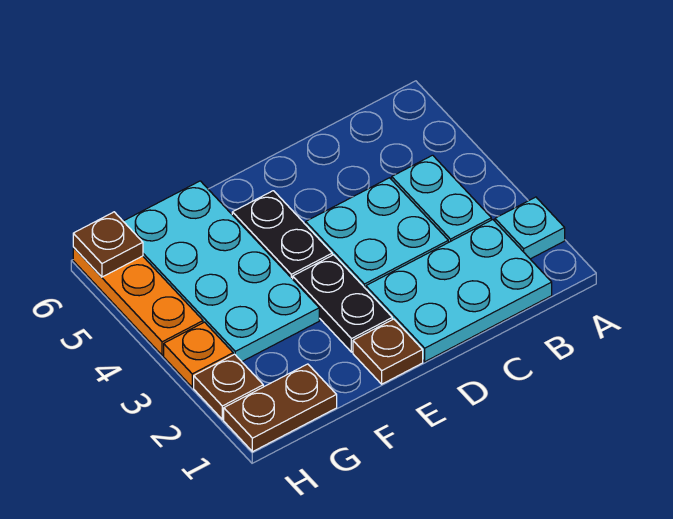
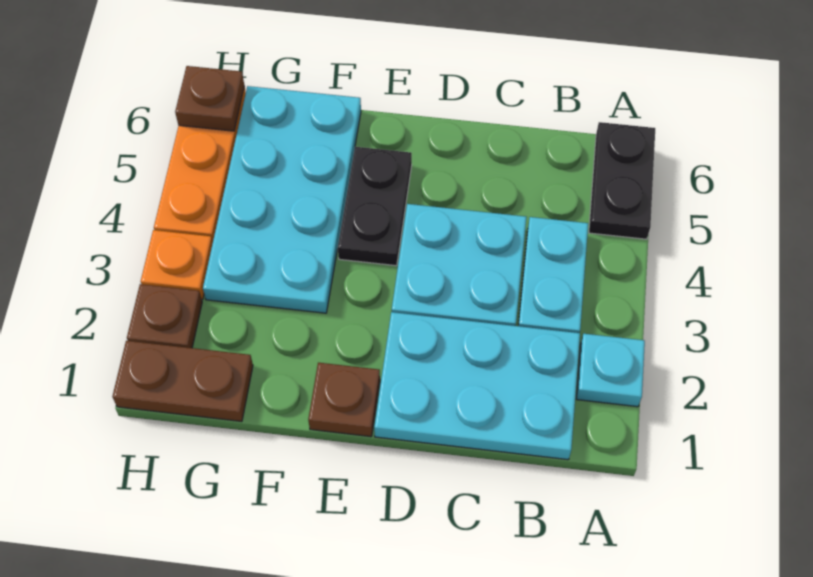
black plate E2:E3 level 1 -> black plate A5:A6 level 1

